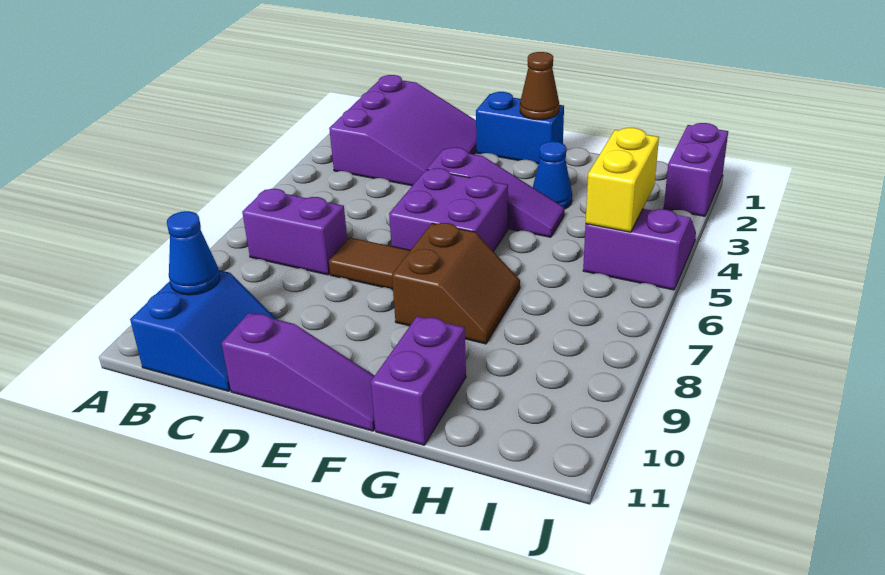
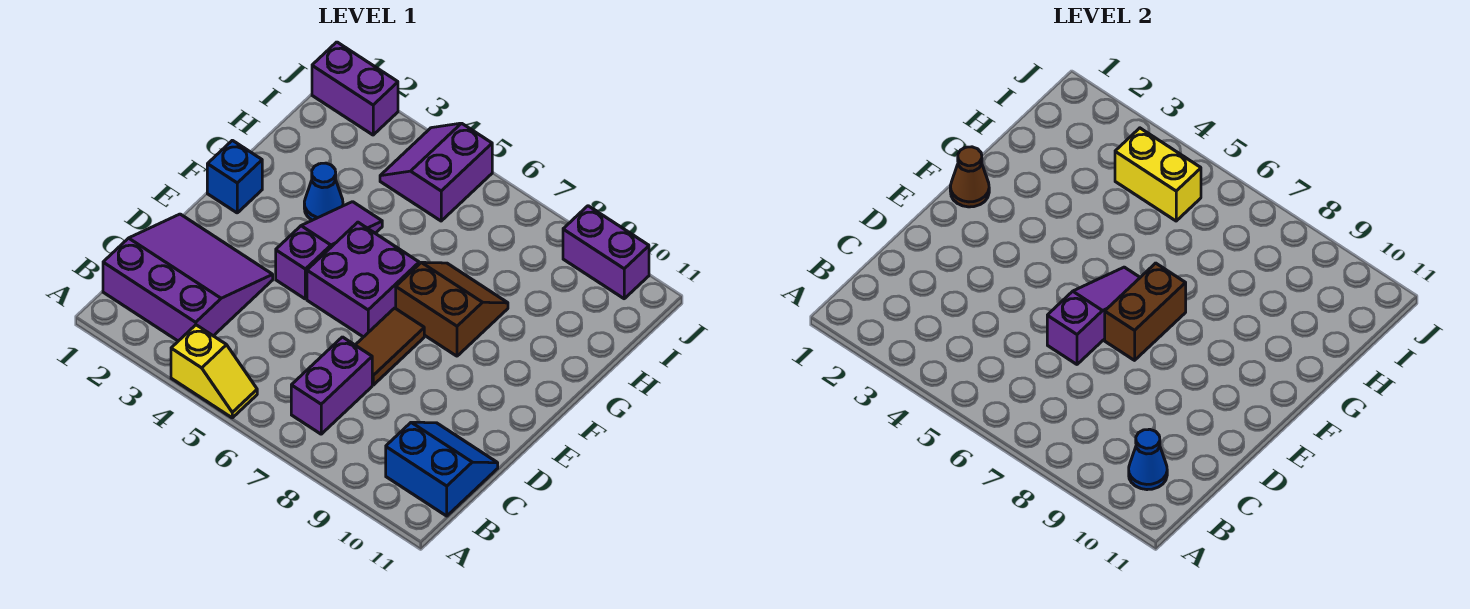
none -> yellow slope A4:A5 level 1 top 4
purple slope D11:F11 level 1 top D -> purple slope D6:F6 level 2 top D
blue brick E1:F1 level 1 -> blue brick F1 level 1
none -> brown brick E7:F7 level 2
purple brick G10:G11 level 1 -> purple brick J9:J10 level 1

